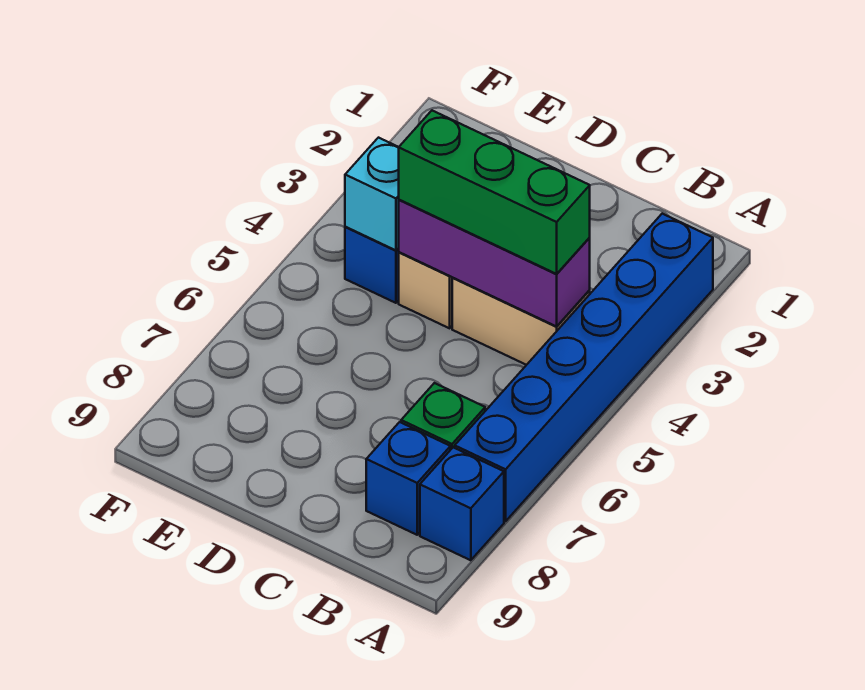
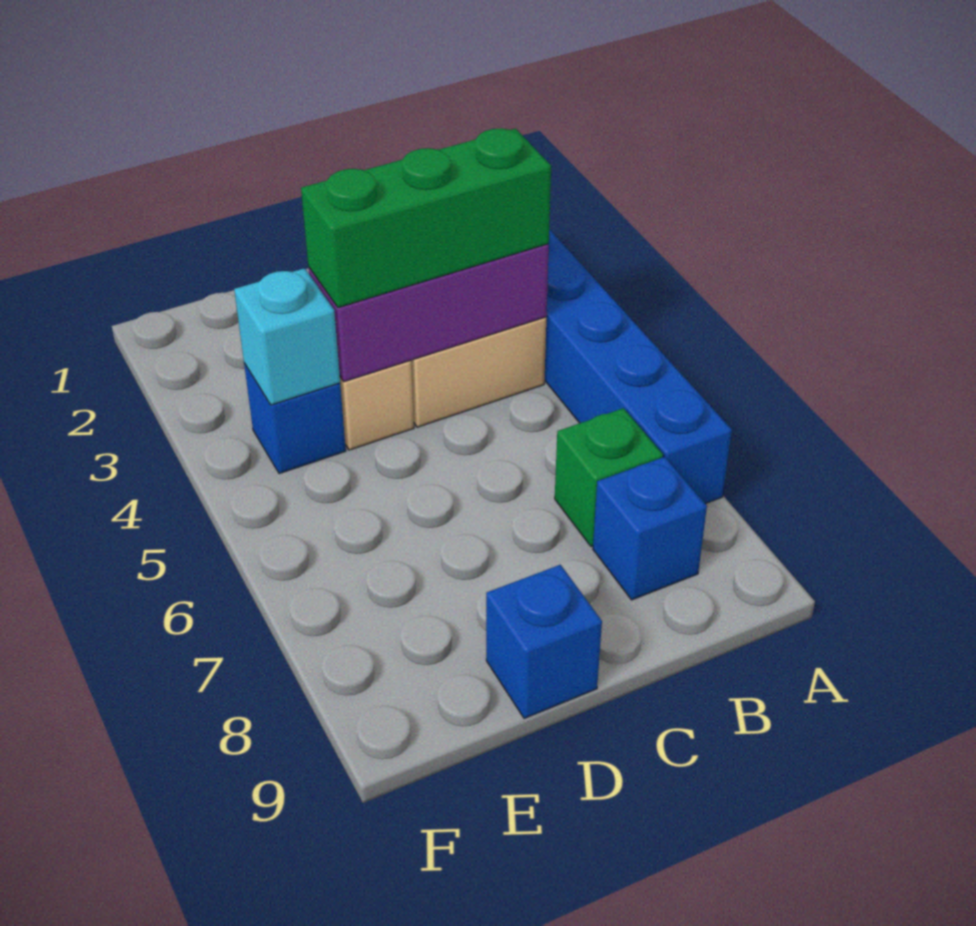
blue brick A8 level 1 -> blue brick D9 level 1

